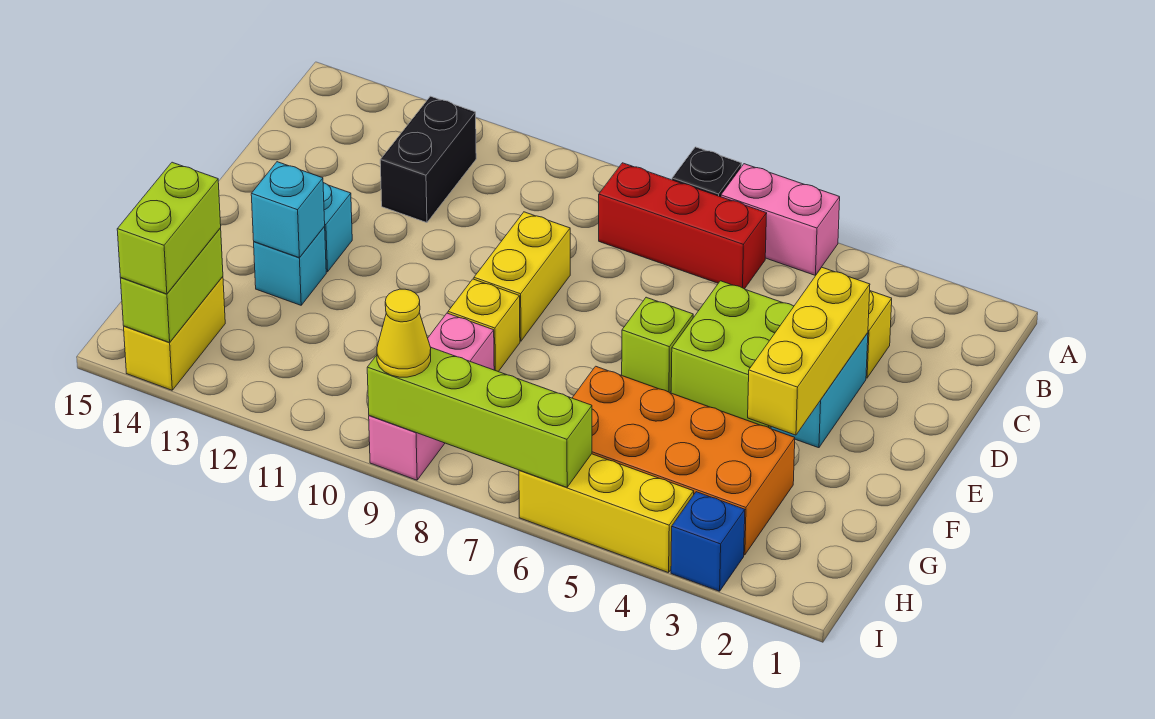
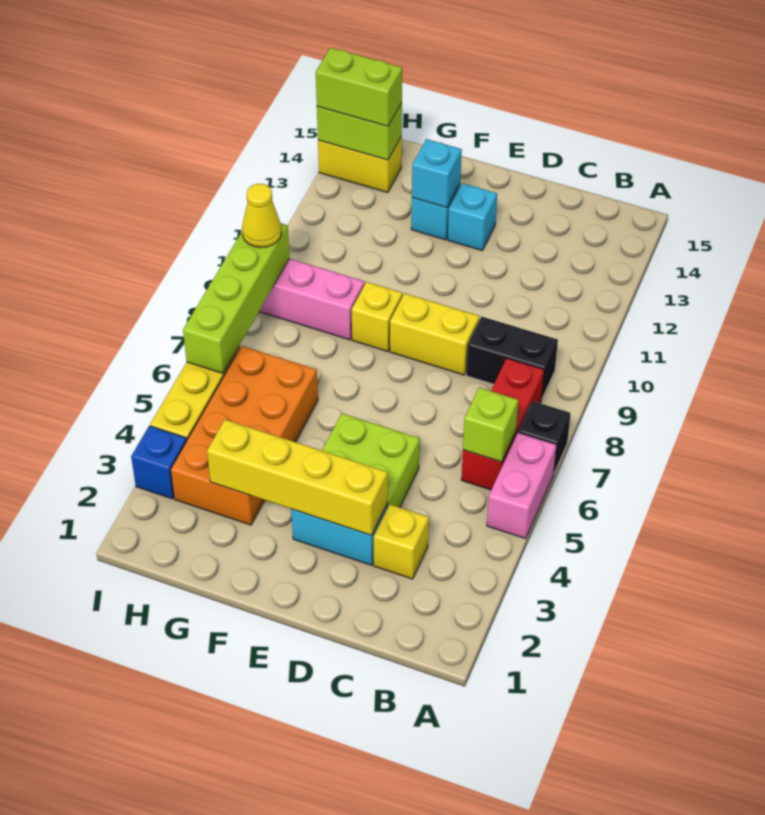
black brick B12:C12 level 1 -> black brick B9:C9 level 1
yellow brick D3:F3 level 2 -> yellow brick D3:G3 level 2
lime brick E6 level 1 -> lime brick B6 level 2

